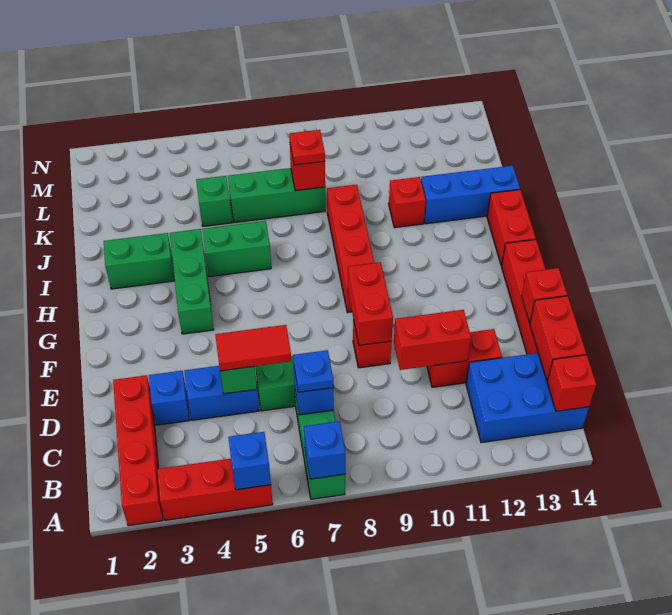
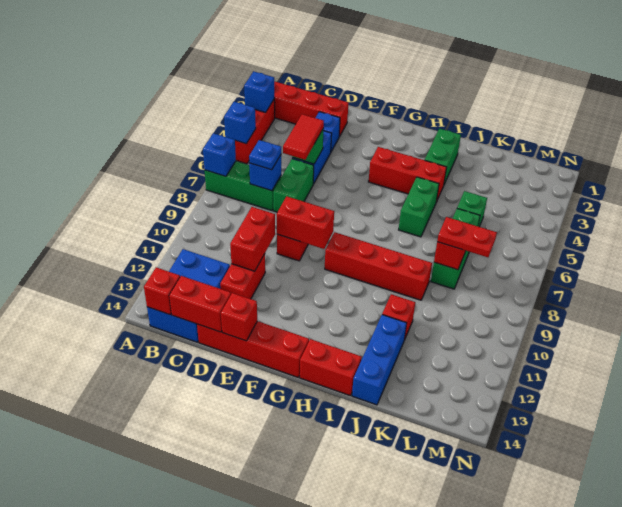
none -> blue brick A3 level 2
green brick G4:I4 level 1 -> red brick G4:I4 level 1
red plate K8 level 3 -> red plate K8:L8 level 3

